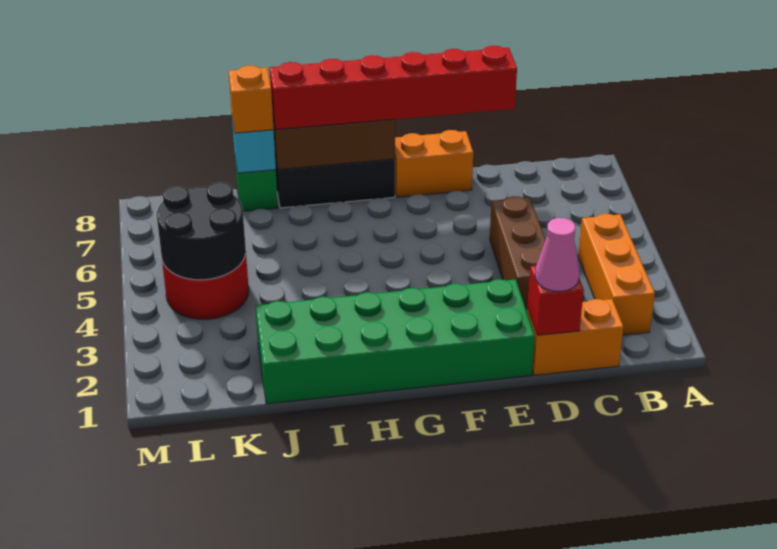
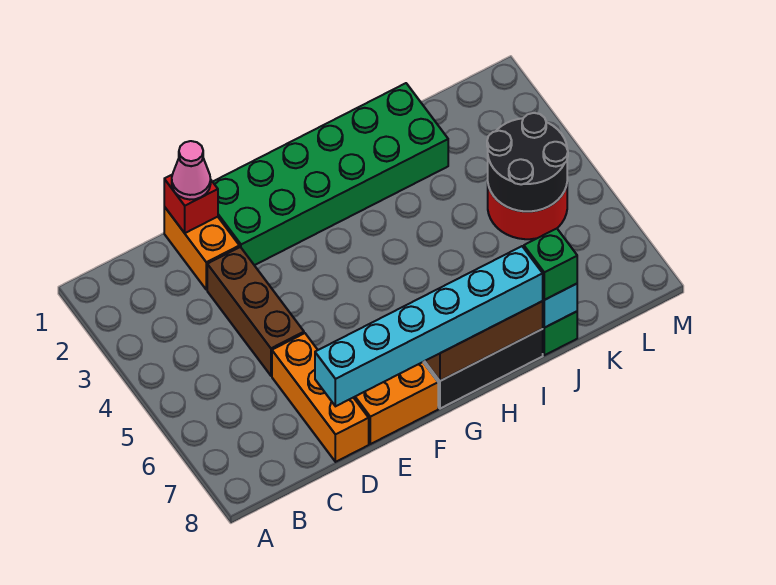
orange brick B2:B4 level 1 -> orange brick D6:D8 level 1
orange brick C1:D1 level 1 -> orange brick D1:D2 level 1
red brick D8:I8 level 3 -> cyan brick D8:I8 level 3
orange brick J8 level 3 -> green brick J8 level 3

